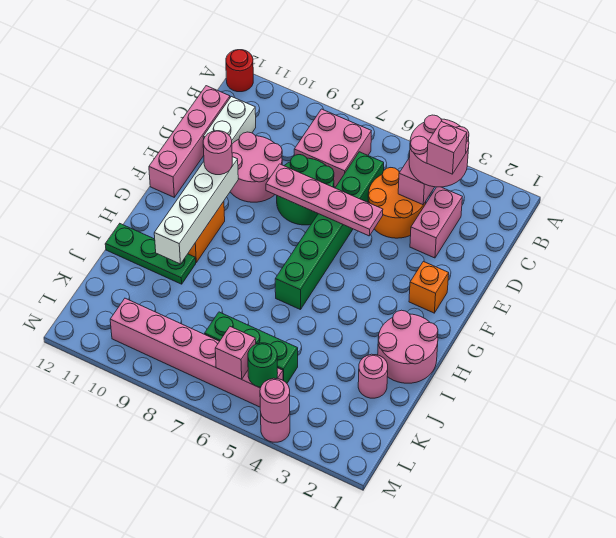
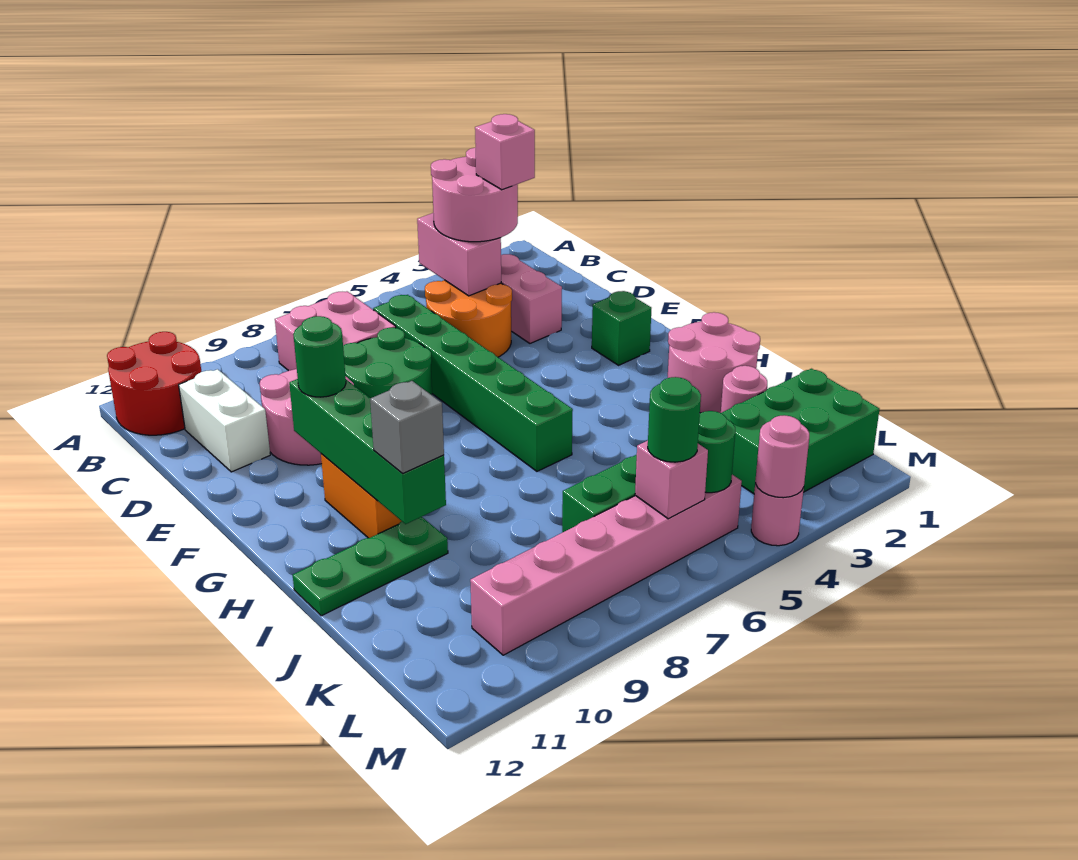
red round brick A12 level 1 -> red round brick A11:B12 level 1
pink brick C12:F12 level 1 -> none
pink plate E5:E8 level 2 -> none
orange brick F2 level 1 -> green brick F2 level 1
white brick F10:I10 level 2 -> green brick F10:I10 level 2
pink round brick F10 level 3 -> green round brick F10 level 3
none -> grey brick I10 level 3
none -> green brick K1:L3 level 1
none -> green round brick L6 level 3

